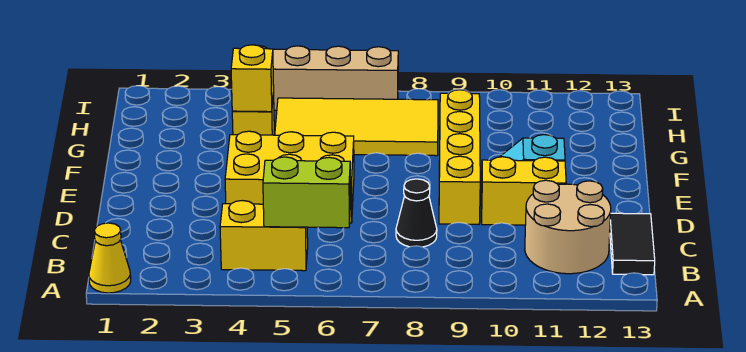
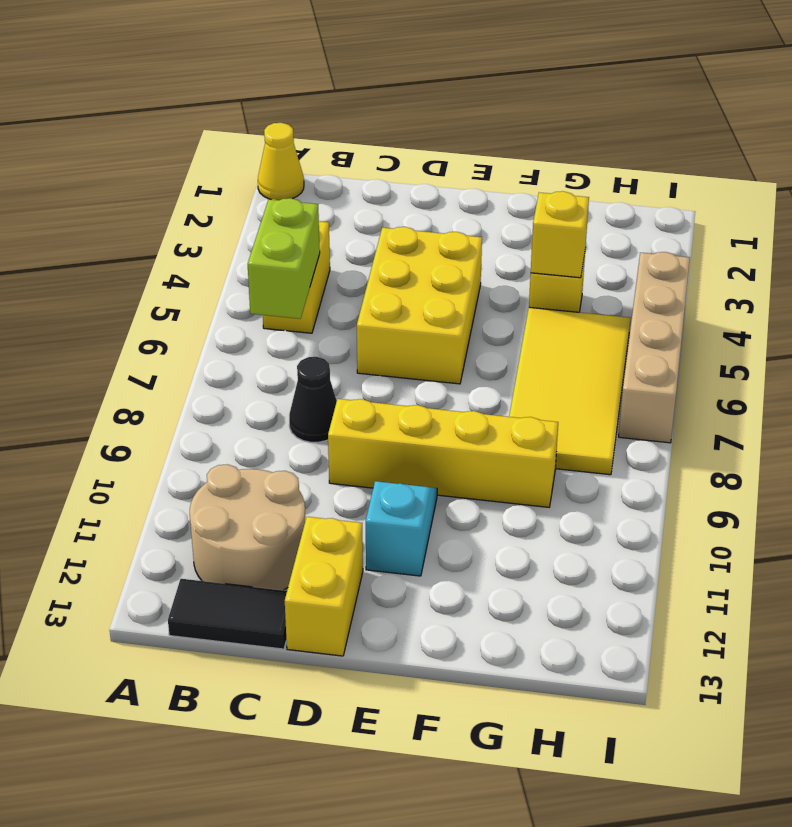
yellow brick D10:D11 level 1 -> yellow brick D12:D13 level 1

